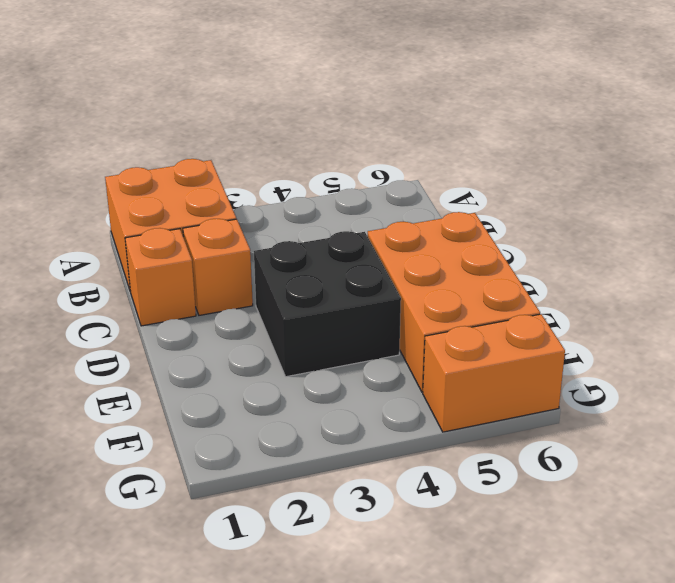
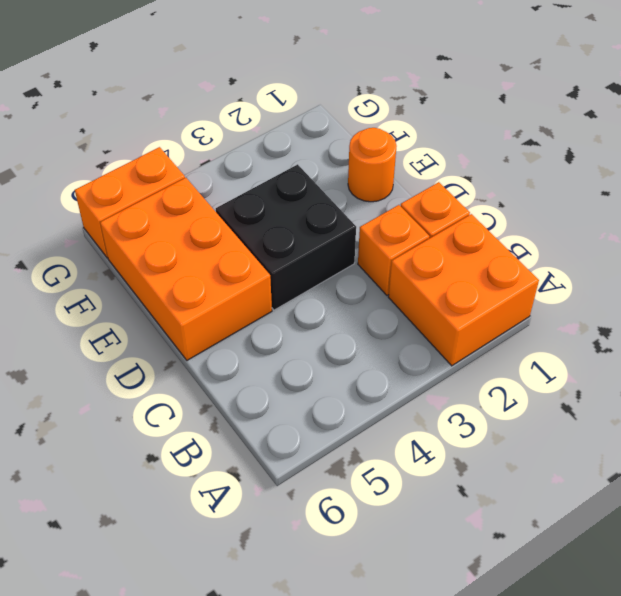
none -> orange round brick E1 level 1

